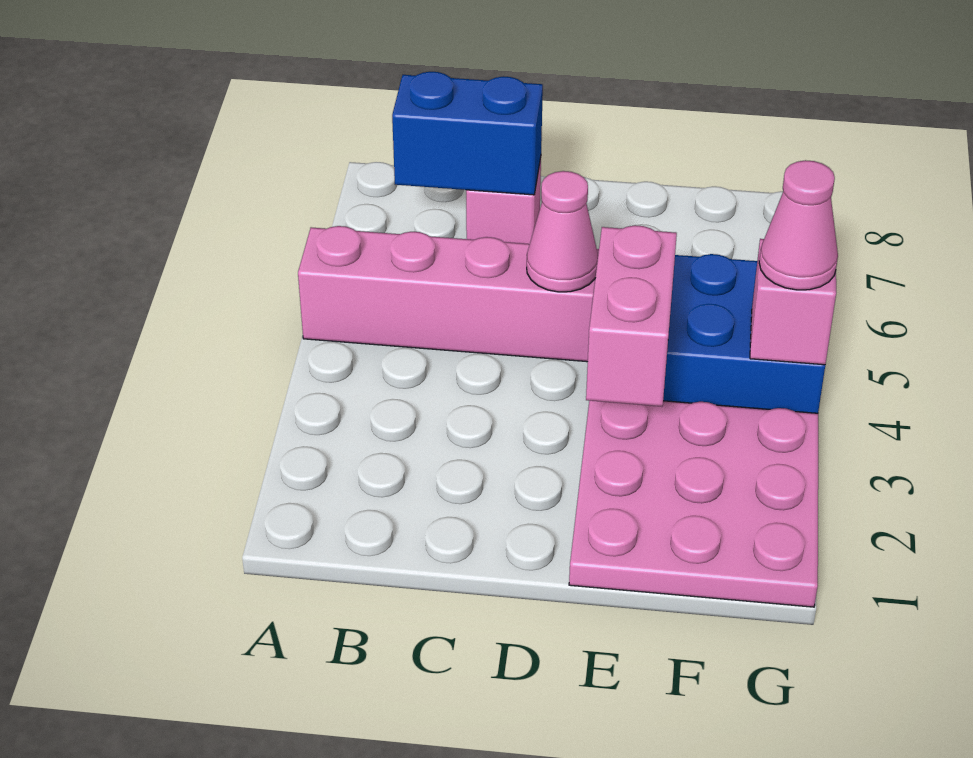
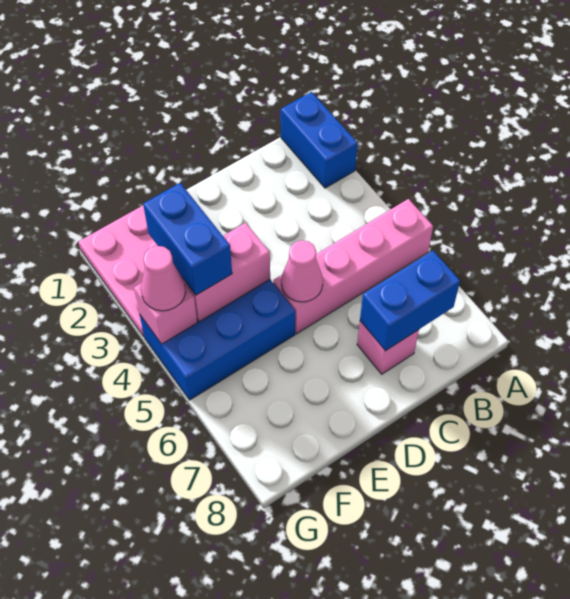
none -> blue brick A1:A2 level 1
pink brick E3:E4 level 2 -> pink brick E4:F4 level 2
none -> blue brick F3:F4 level 3

